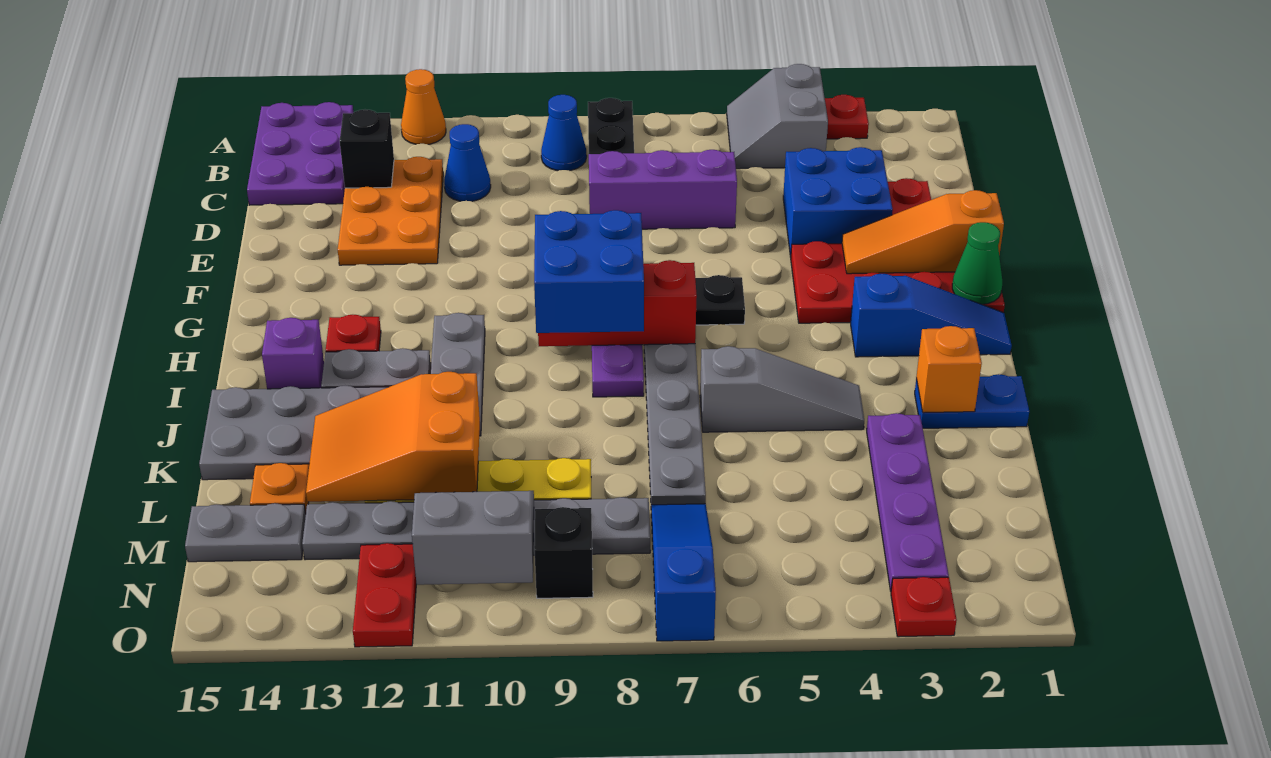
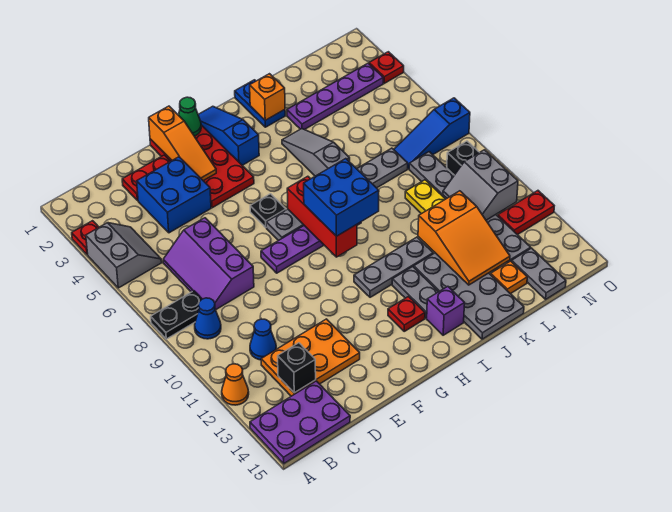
grey slope A4:B5 level 1 top 4 -> grey slope A4:B5 level 1 top A

